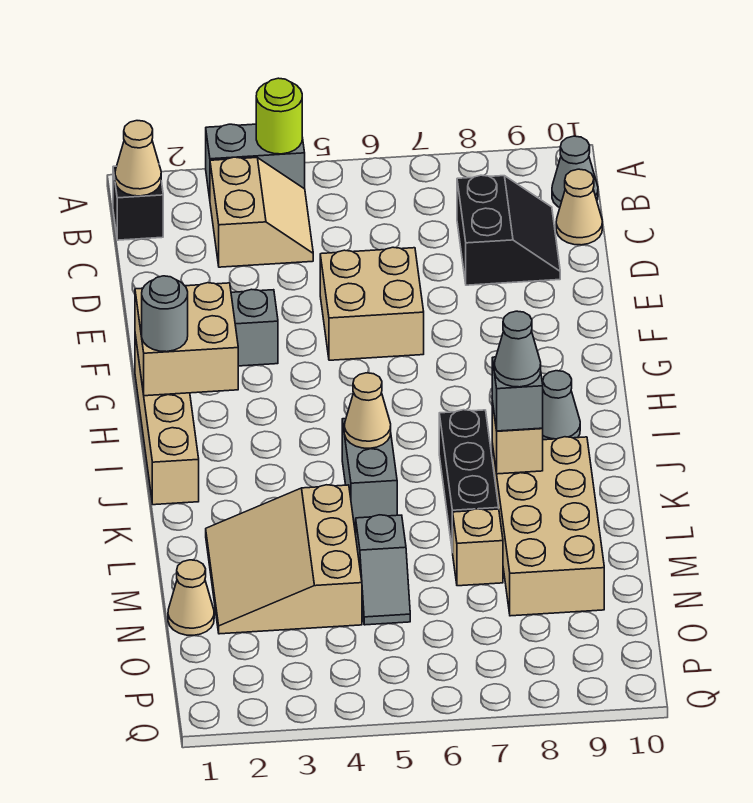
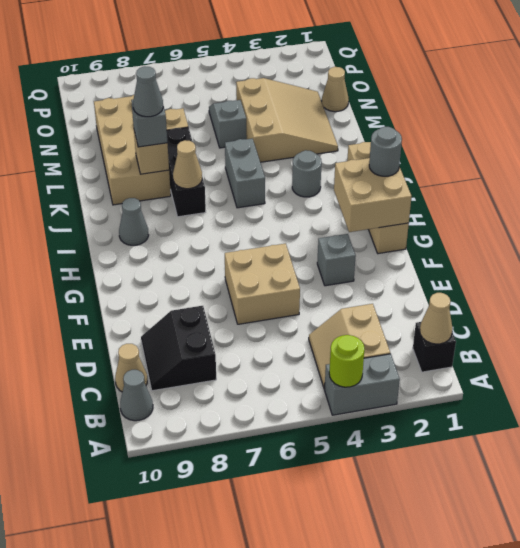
none -> grey round brick J3 level 1
tan cone J5 level 2 -> tan cone J7 level 2

